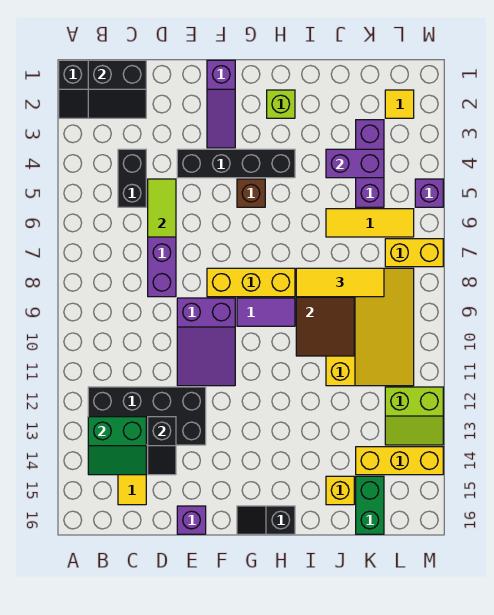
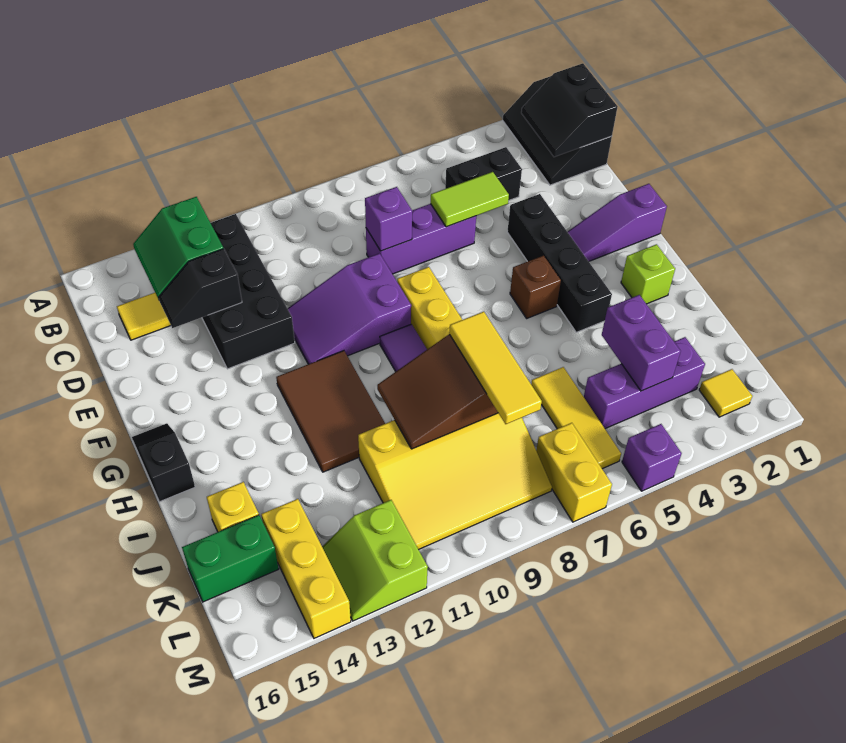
purple brick E16 level 1 -> purple brick D8 level 2
none -> brown tile G11:I12 level 1

